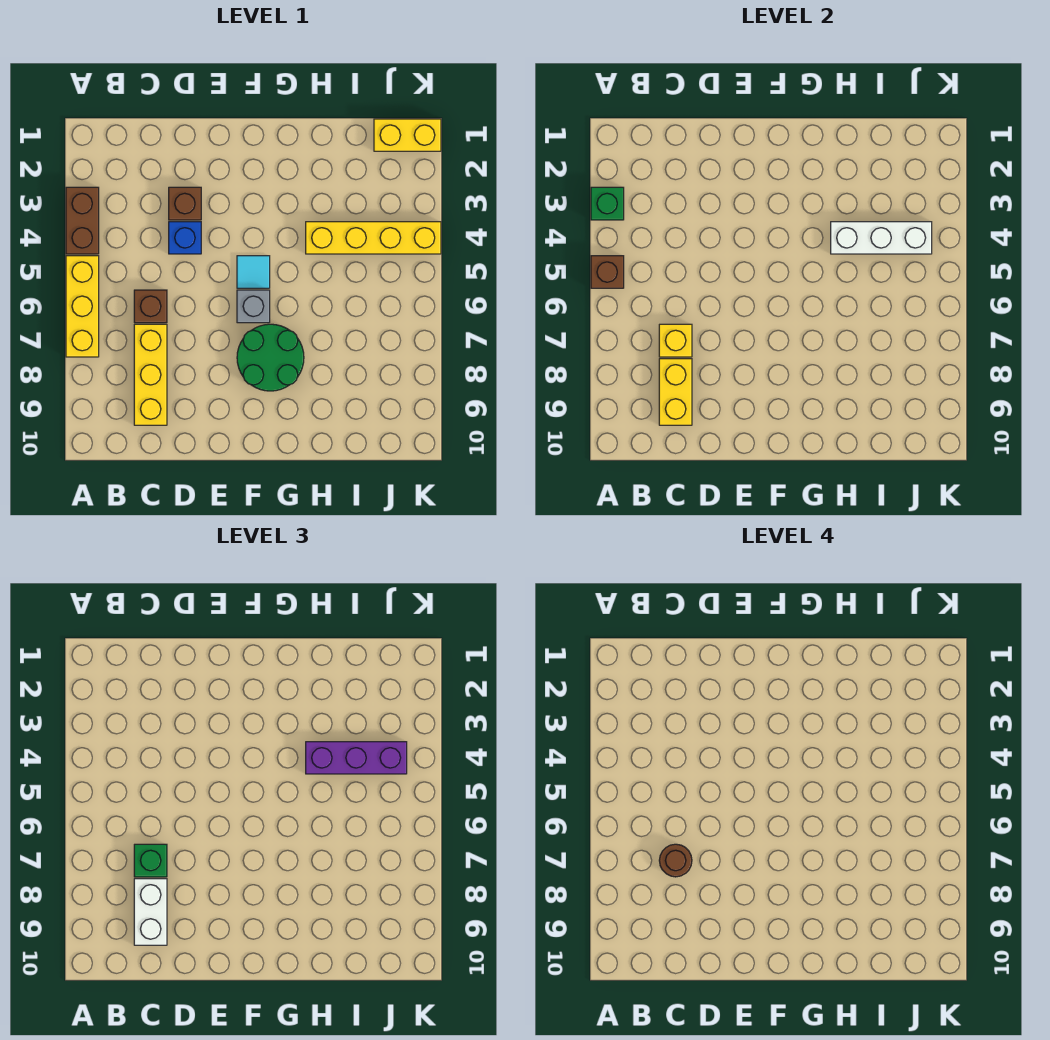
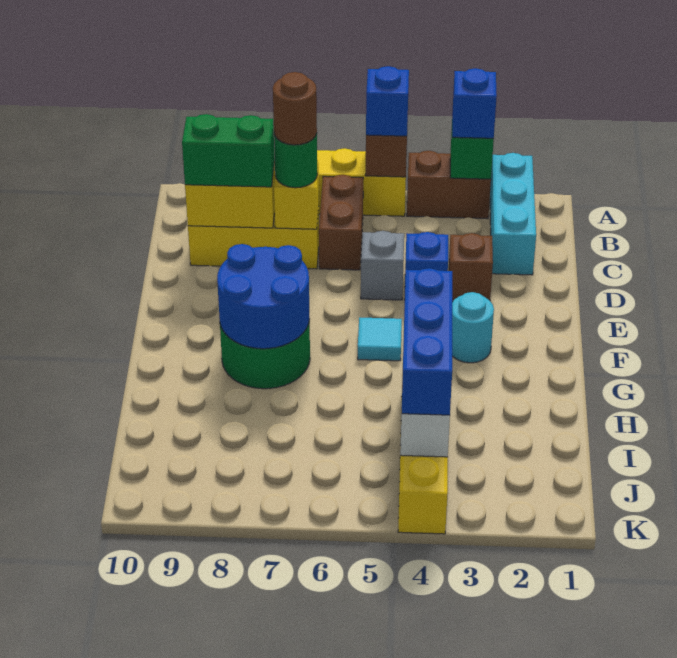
none -> cyan brick A2:C2 level 1
none -> blue brick A3 level 3
none -> blue brick A5 level 3
brown brick C6 level 1 -> brown brick B6:C6 level 1
green brick C7 level 3 -> green round brick C7 level 3
white brick C8:C9 level 3 -> green brick C8:C9 level 3
none -> cyan round brick F3 level 1
grey brick F6 level 1 -> grey brick D5 level 1
none -> blue round brick F7:G8 level 2
purple brick H4:J4 level 3 -> blue brick H4:J4 level 3
yellow brick J1:K1 level 1 -> none

